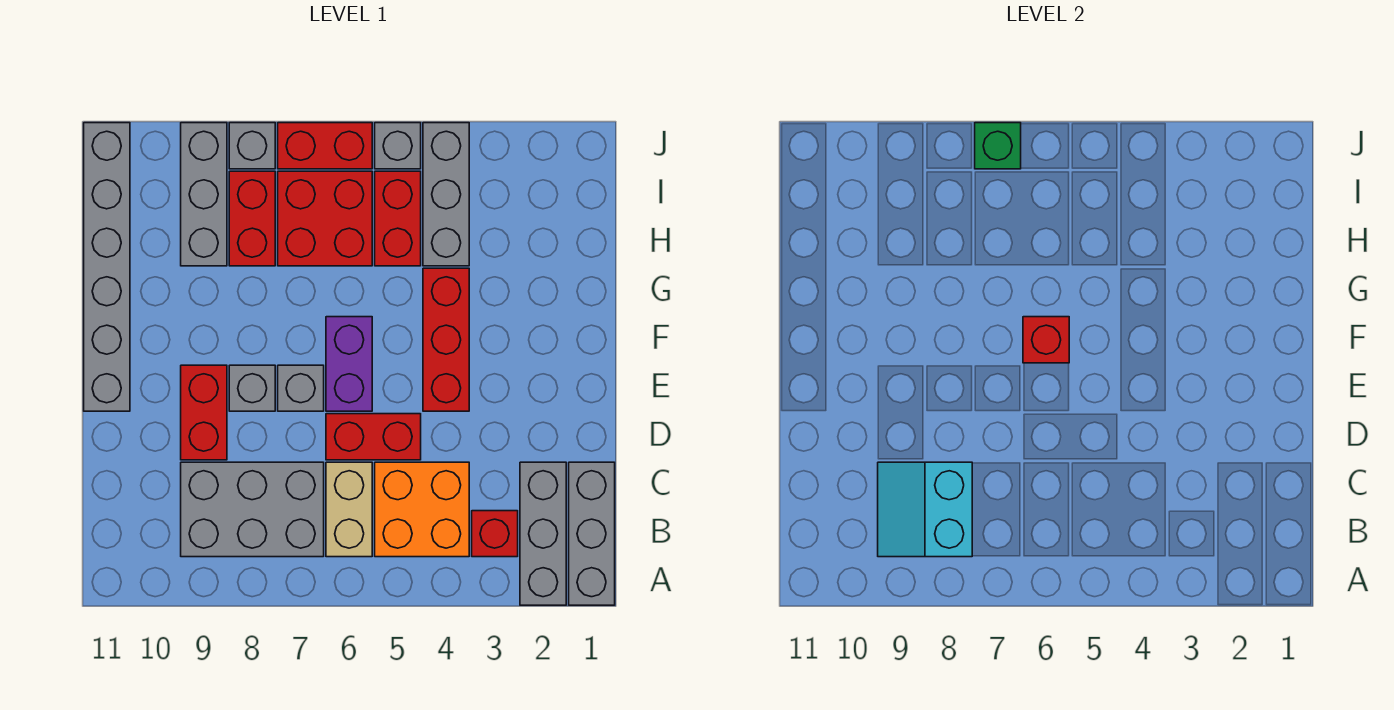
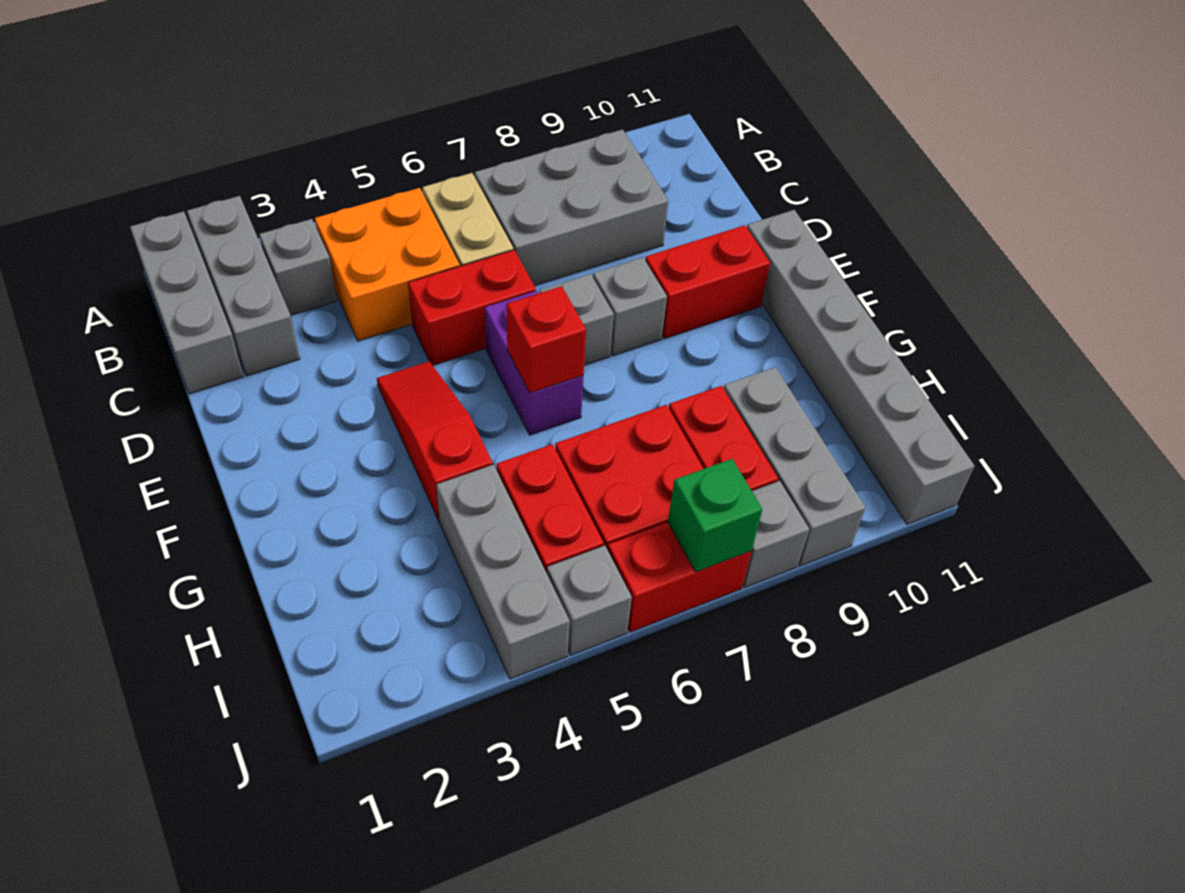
red brick B3 level 1 -> grey brick B3 level 1
cyan slope B8:C9 level 2 top 8 -> none
red brick D9:E9 level 1 -> red brick E9:E10 level 1
red brick E4:G4 level 1 -> red slope E4:G4 level 1 top G

